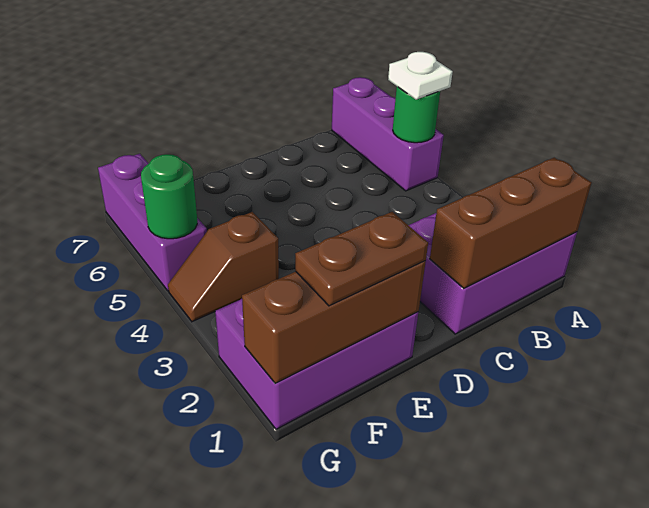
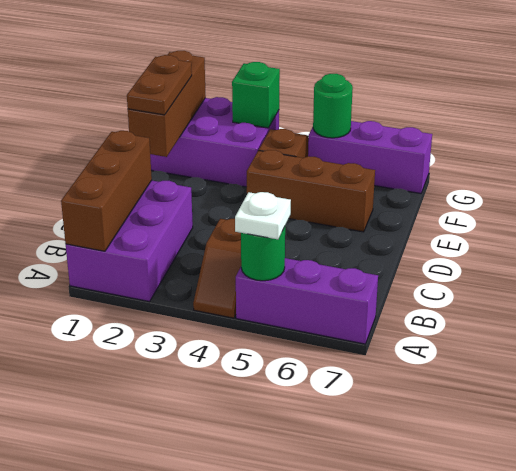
none -> brown slope A4:B4 level 1 top B
purple brick E1:G2 level 1 -> purple brick F1:G3 level 1
none -> brown brick E4:E6 level 1
none -> green brick G3 level 2

